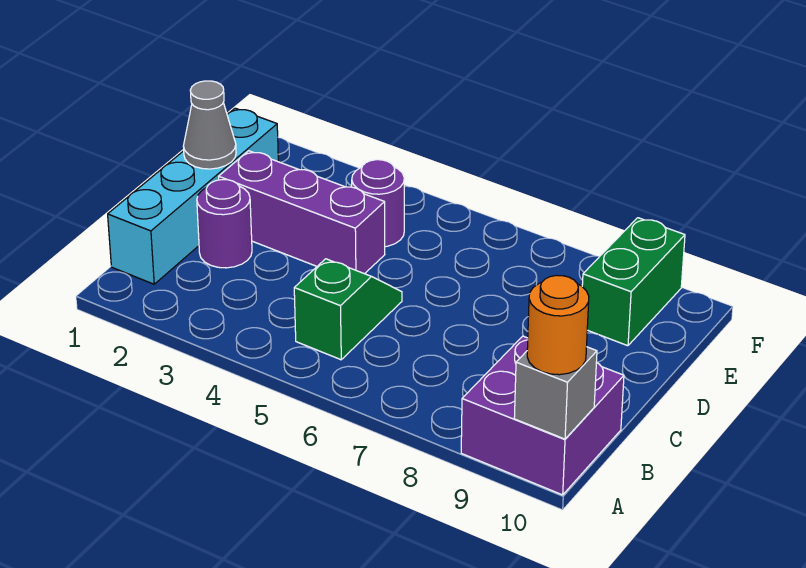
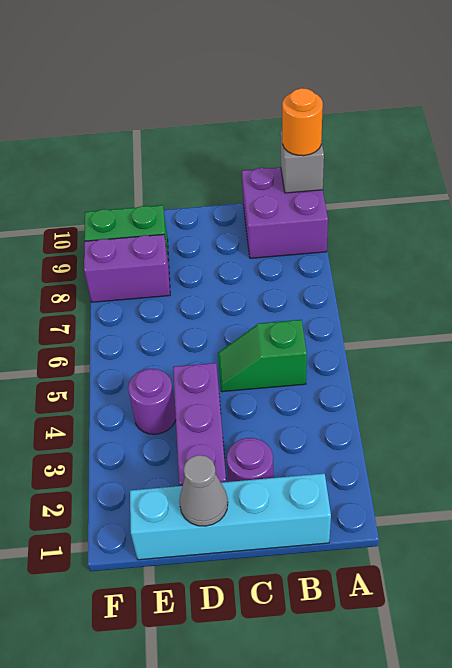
none -> purple brick E8:F8 level 1

